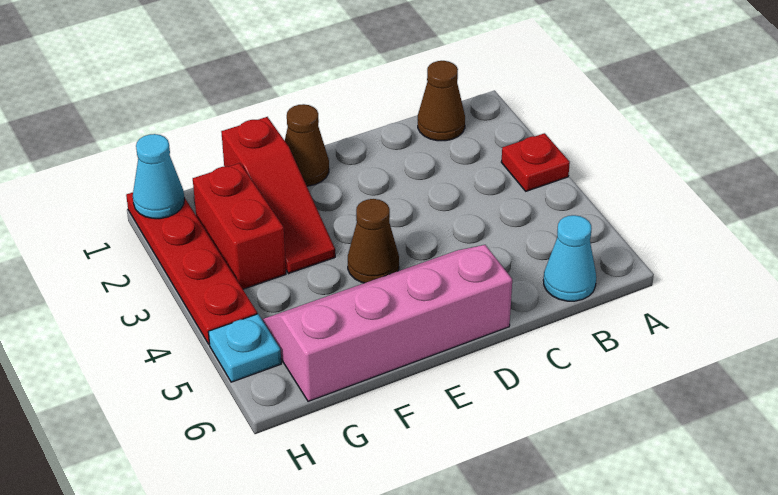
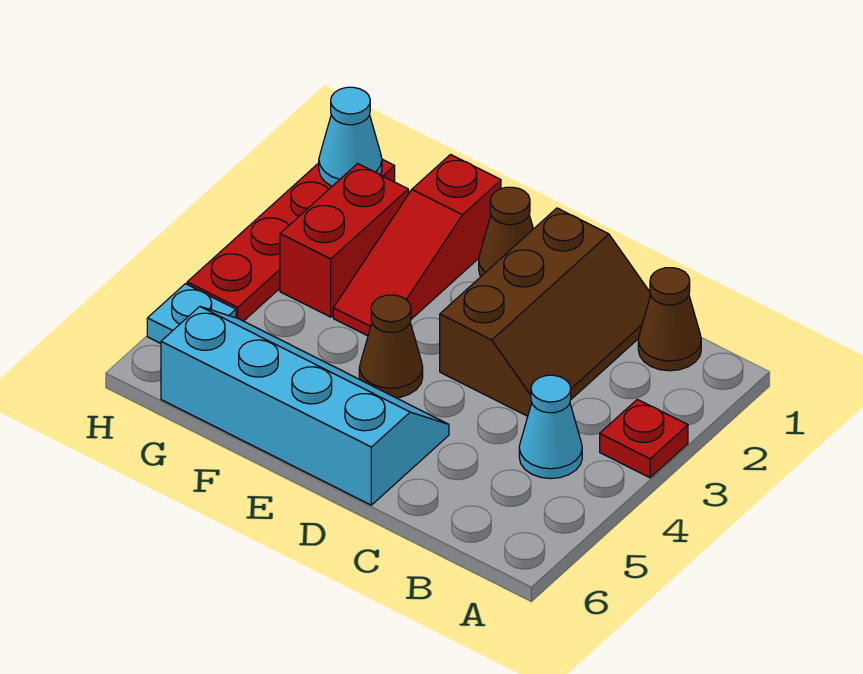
cyan cone B6 level 1 -> cyan cone B4 level 1
none -> brown slope C1:D3 level 1 top D
pink slope D5:G6 level 1 top 6 -> cyan slope D5:G6 level 1 top 6

